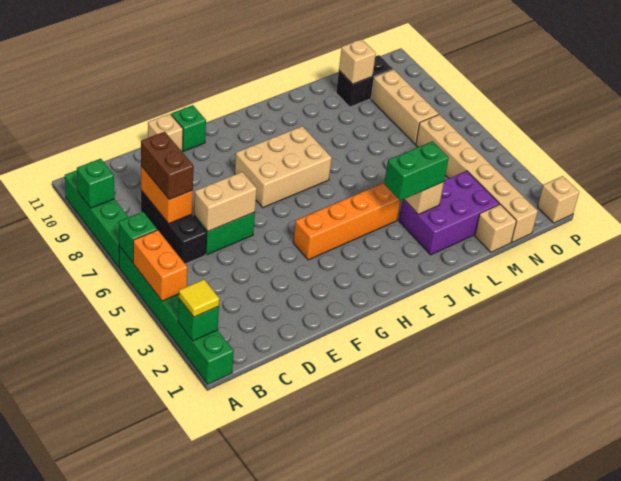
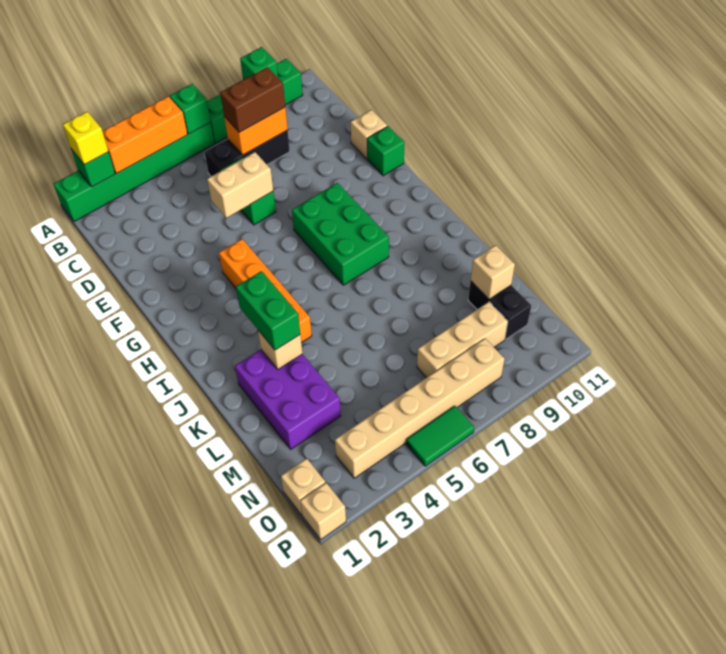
yellow tile A2 level 3 -> yellow brick A2 level 3
orange brick A4:A5 level 2 -> orange brick A3:A5 level 2
tan brick D6:E6 level 2 -> tan brick E5:E6 level 2
tan brick G7:I8 level 1 -> green brick G7:I8 level 1
tan brick M1 level 1 -> tan brick O1 level 1
tan brick N1:N6 level 1 -> tan brick O3:O8 level 1
none -> green tile P5:P6 level 1

